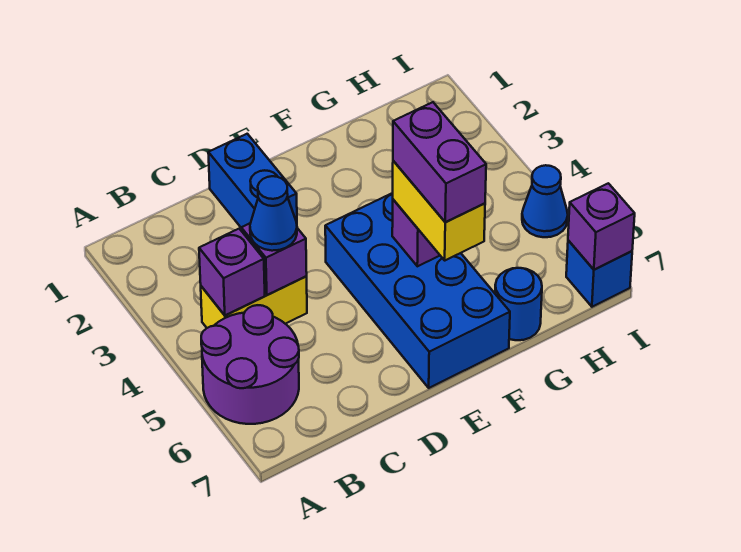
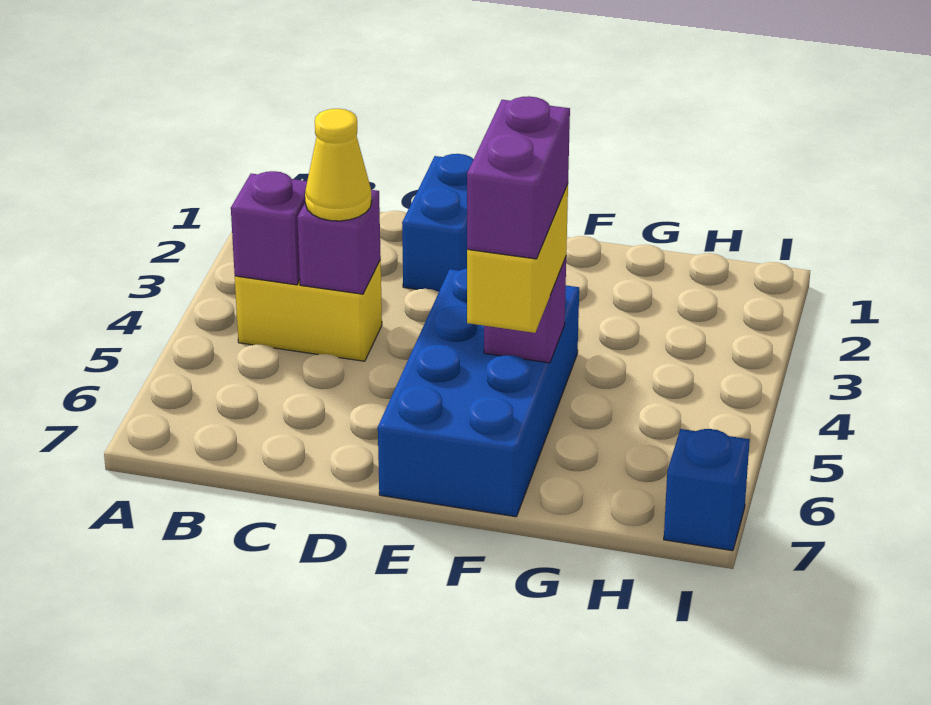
purple round brick A5:B6 level 1 -> none
blue cone C4 level 3 -> yellow cone C4 level 3
blue round brick G7 level 1 -> none
blue cone I5 level 1 -> none
purple brick I7 level 2 -> none

